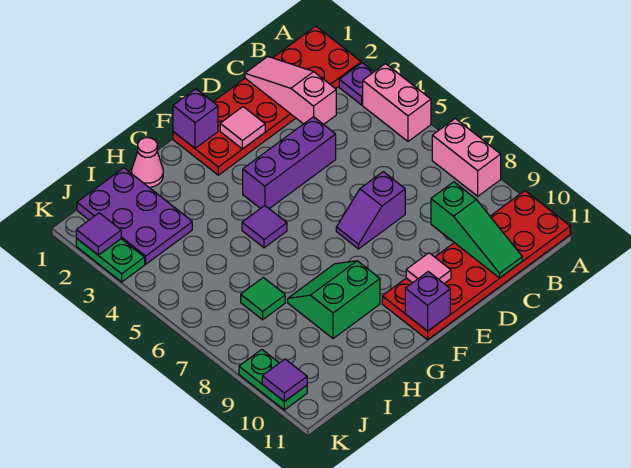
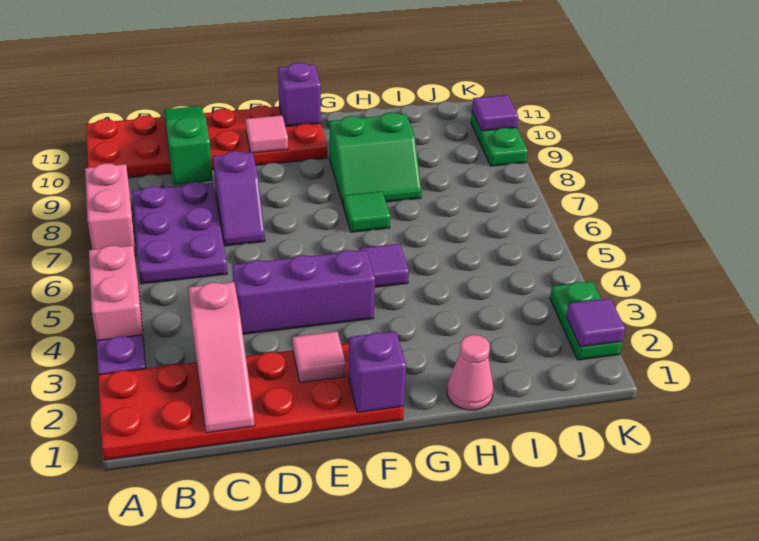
purple slope D7:E7 level 1 top D -> purple slope D7:D8 level 1 top 8
purple plate I1:J3 level 1 -> purple plate B6:C8 level 1
green tile I7 level 1 -> green tile G7 level 1

